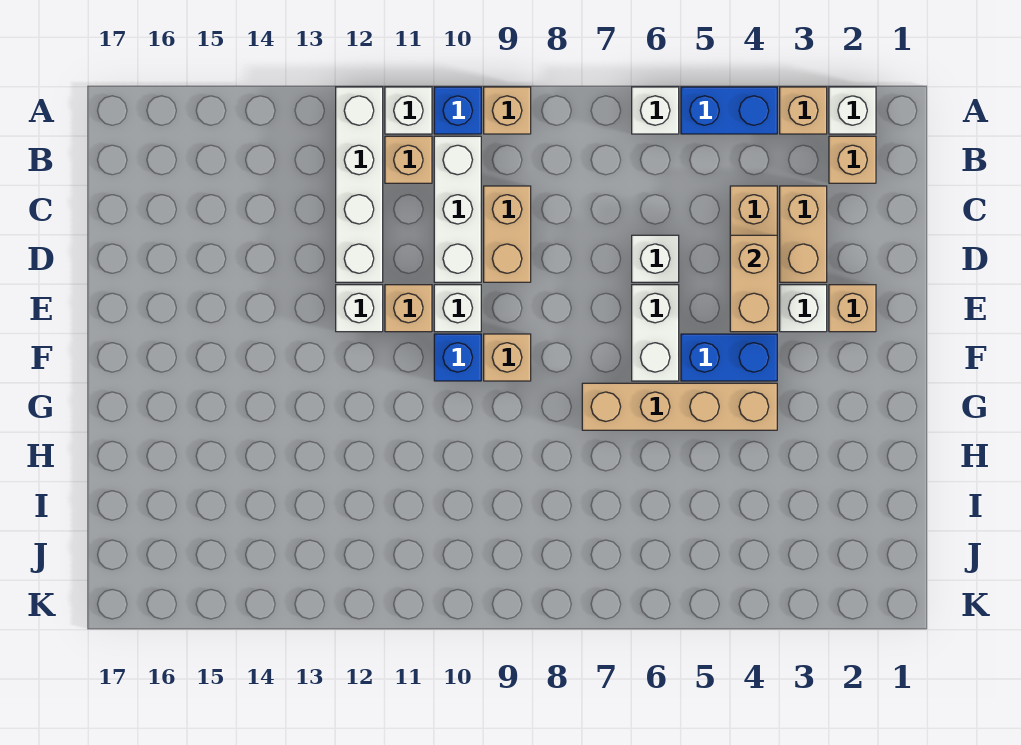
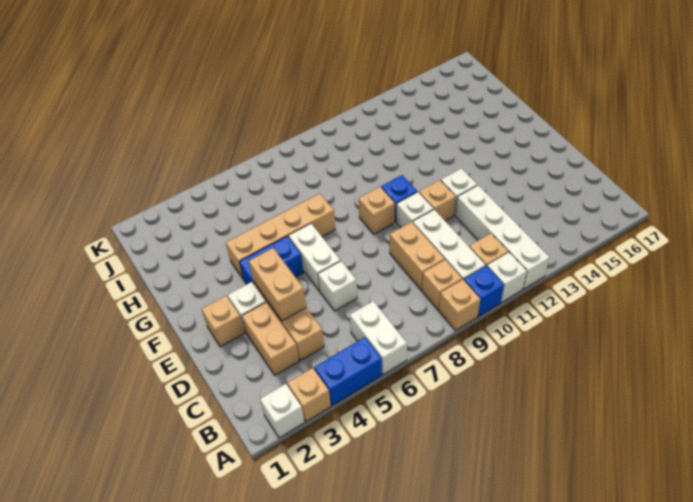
white brick A6 level 1 -> white brick A6:B6 level 1
tan brick B2 level 1 -> tan brick B9 level 1

